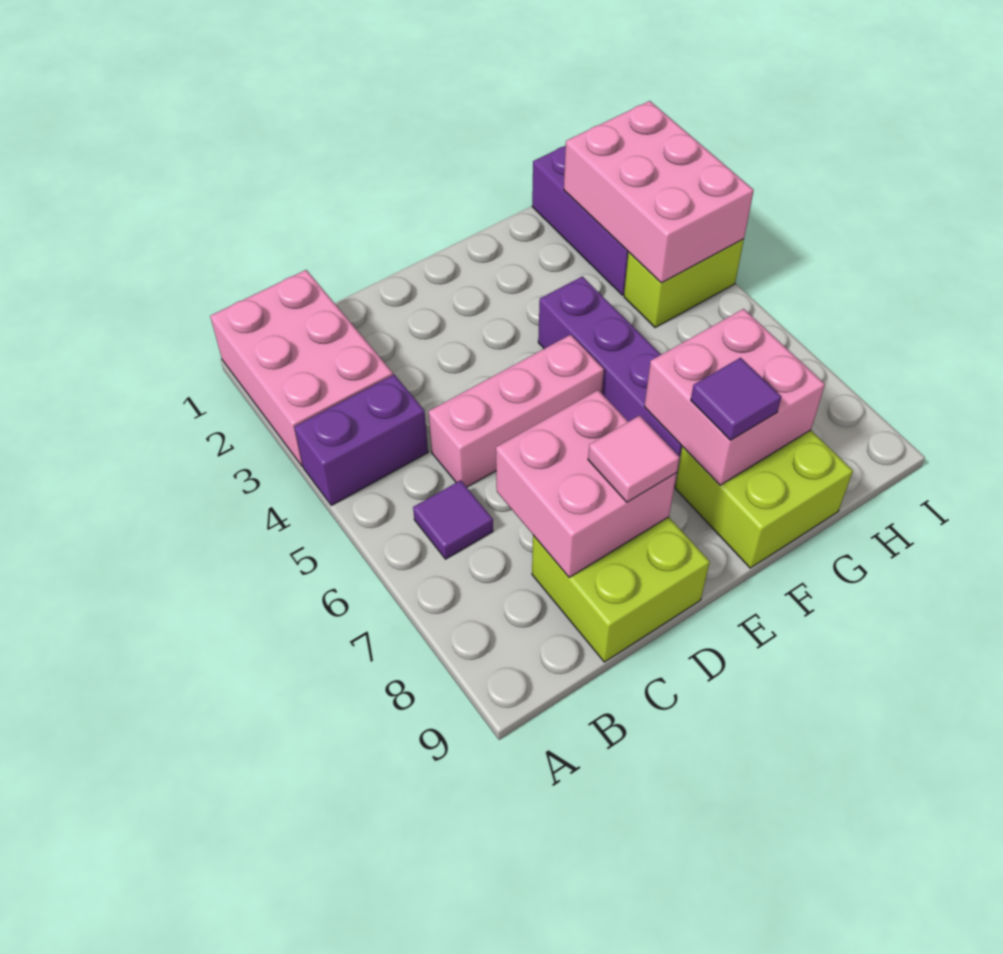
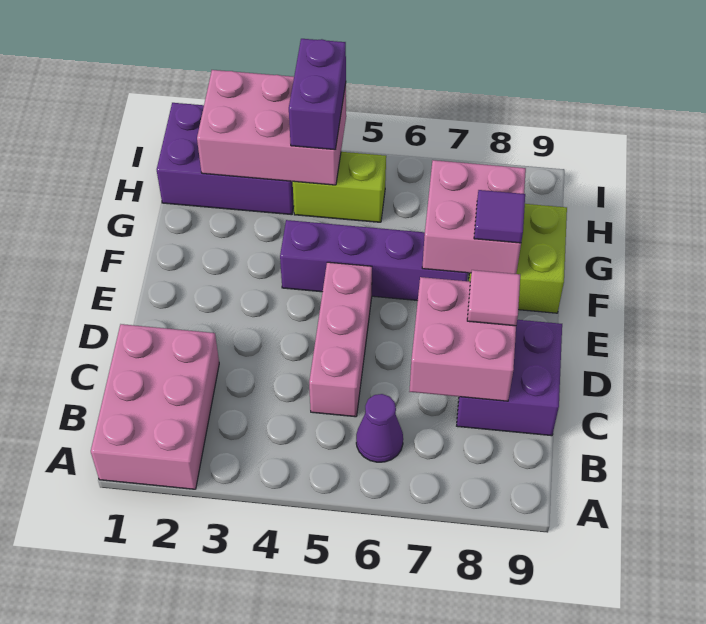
pink brick A1:B3 level 1 -> pink brick A1:C2 level 1
purple brick A4:B4 level 1 -> purple brick H4:I4 level 3
purple tile B6 level 1 -> purple cone B6 level 1
lime brick C8:D9 level 1 -> purple brick C8:D9 level 1
lime brick H4:I4 level 1 -> lime brick H4:H5 level 1

